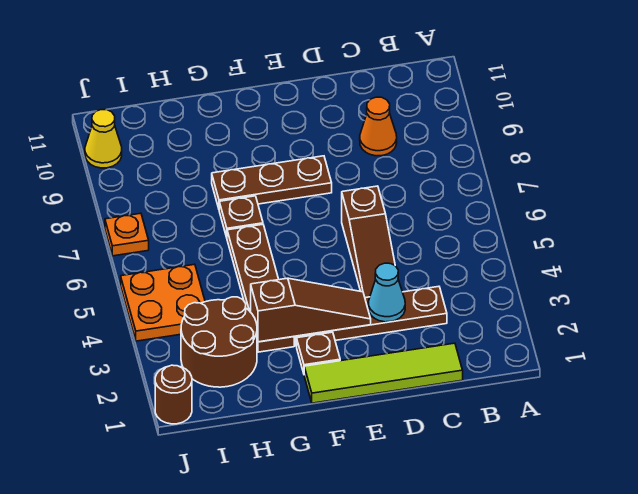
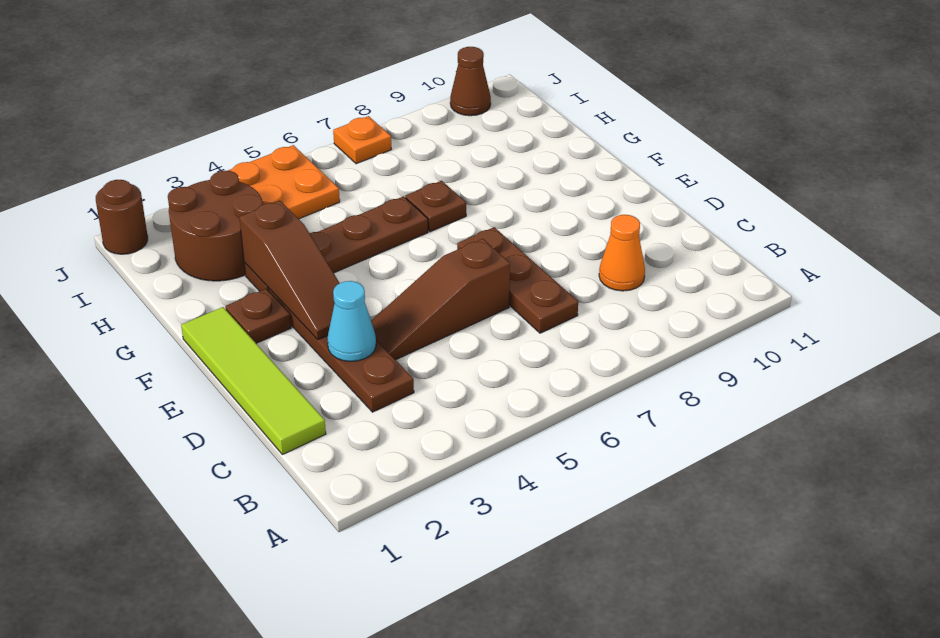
brown plate E8:G8 level 1 -> brown plate C7:E7 level 1
yellow cone J10 level 1 -> brown cone J10 level 1

